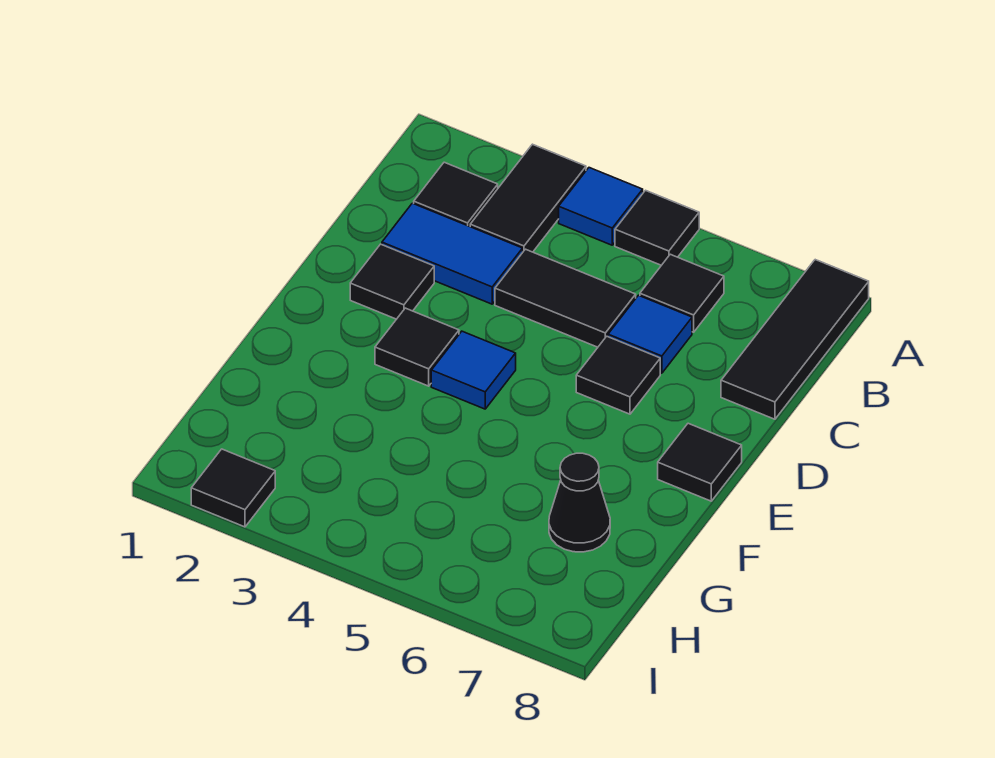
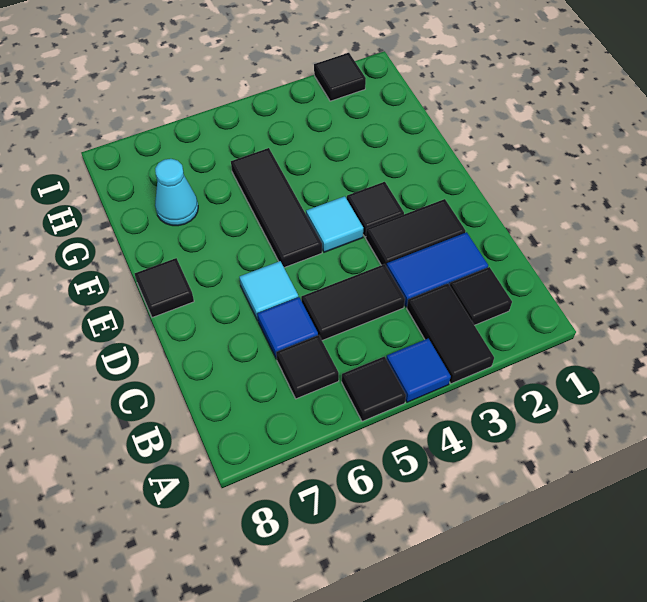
black tile A8:C8 level 1 -> black tile E5:G5 level 1
black tile D2 level 1 -> black tile D2:D3 level 1
black tile D6 level 1 -> cyan tile D6 level 1
blue tile E4 level 1 -> cyan tile E4 level 1
black cone G7 level 1 -> cyan cone G7 level 1

